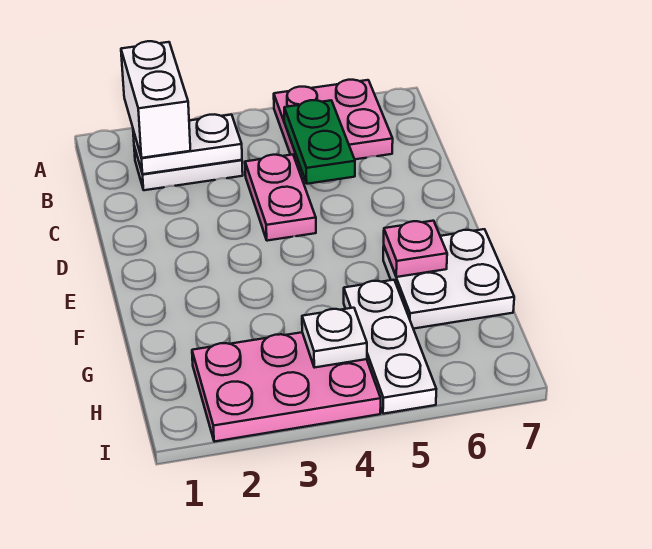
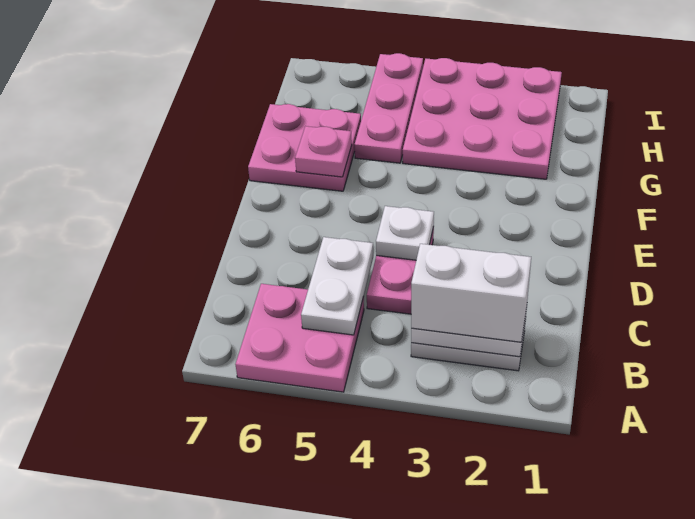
white brick A2:B2 level 3 -> white brick B2:B3 level 3
green plate B5:C5 level 2 -> white plate B5:C5 level 2
white plate F6:G7 level 1 -> pink plate F6:G7 level 1
white plate G5:I5 level 1 -> pink plate G5:I5 level 1
pink plate H2:I4 level 1 -> pink plate G2:I4 level 1
white plate H4 level 2 -> white plate D4 level 2

